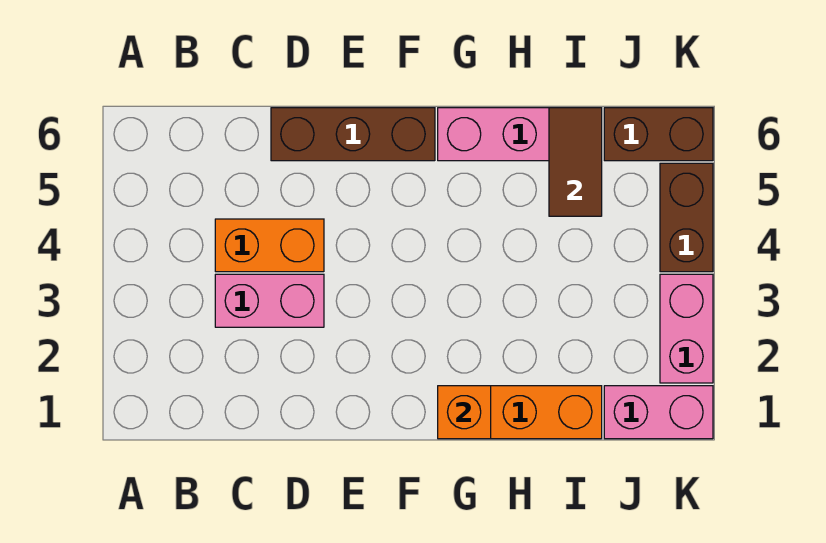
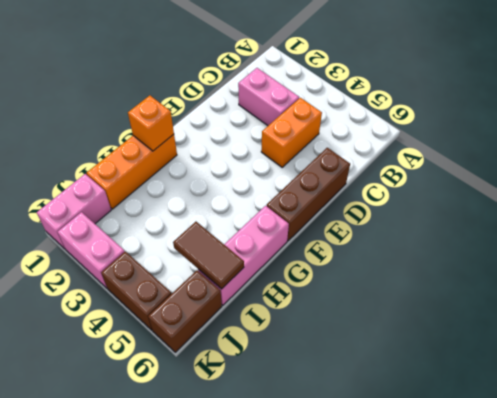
pink brick C3:D3 level 1 -> pink brick C2:C3 level 1

